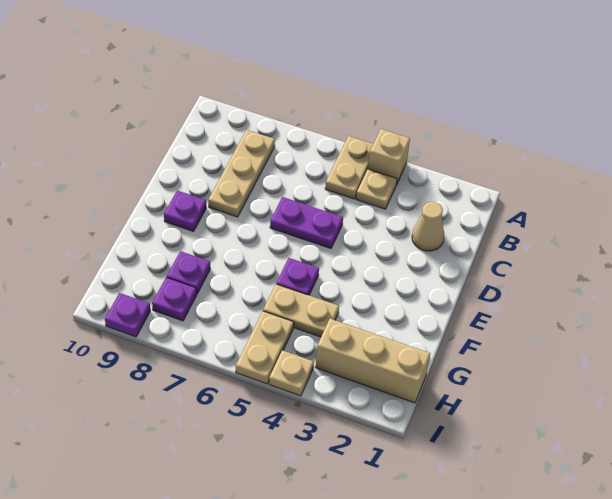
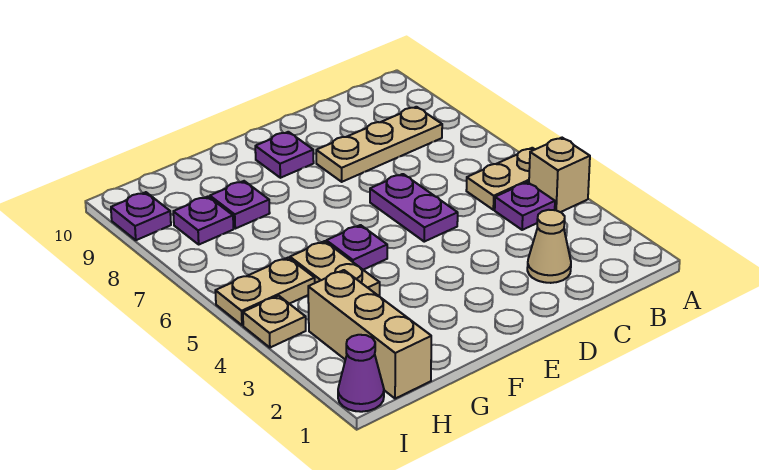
tan plate B4 level 1 -> purple plate B4 level 1
none -> purple cone I1 level 1

